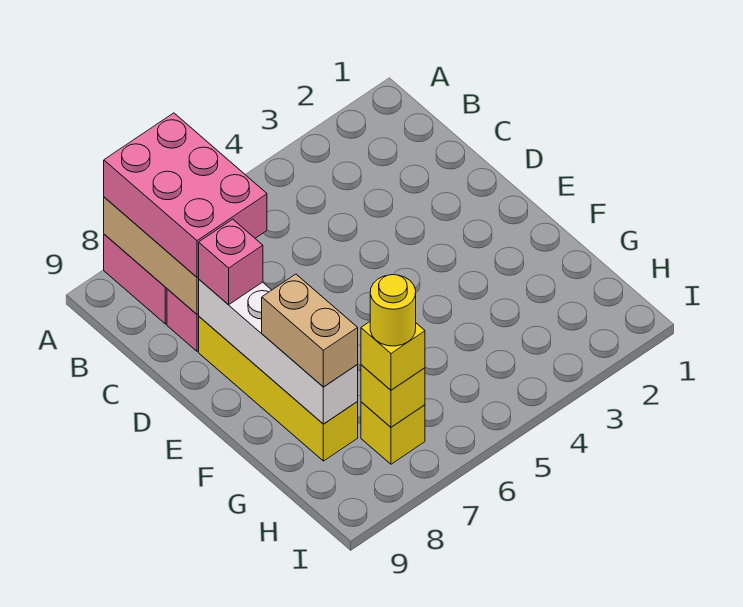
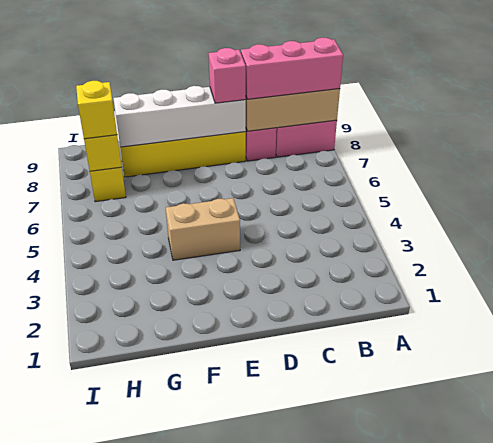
pink brick A7:C8 level 3 -> pink brick A8:C8 level 3
tan brick F8:G8 level 3 -> tan brick E4:F4 level 1
yellow round brick H7 level 4 -> none

